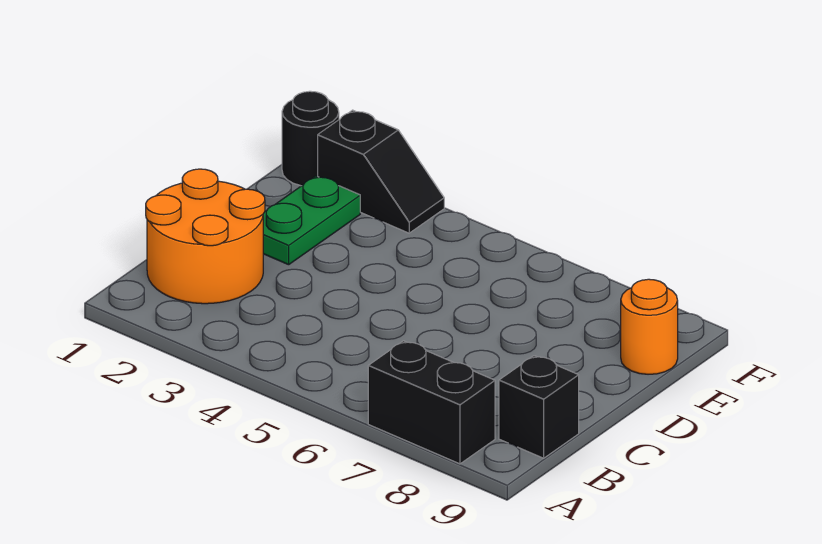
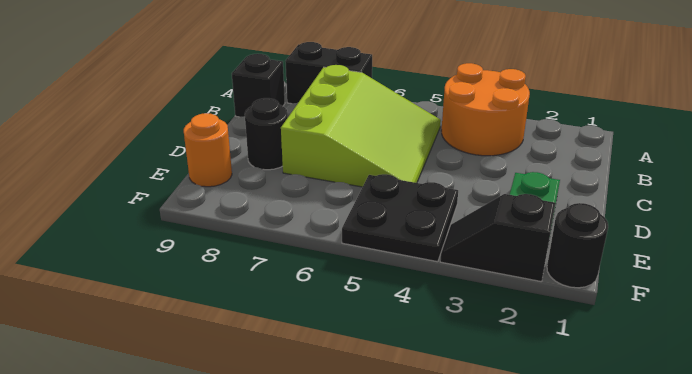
orange round brick B1:C2 level 1 -> orange round brick A3:B4 level 1
none -> lime slope B5:D7 level 1 top 7
none -> black round brick D8 level 1
none -> black plate E4:F5 level 1

